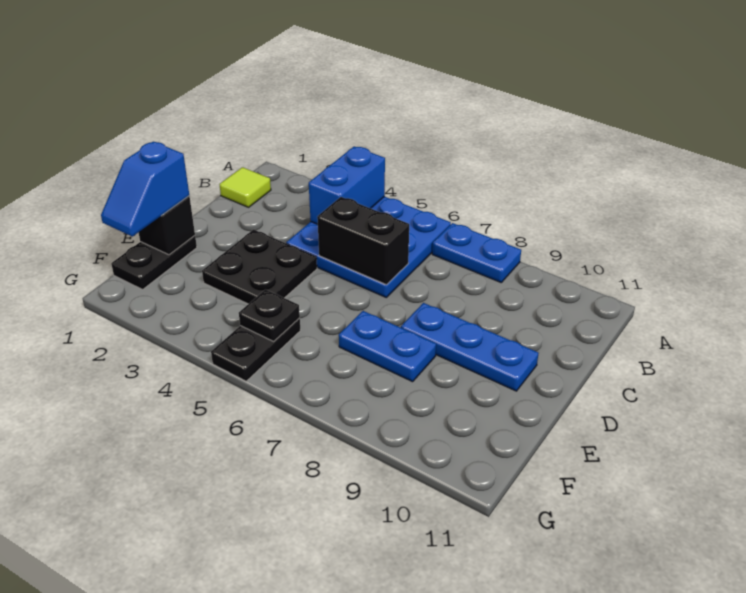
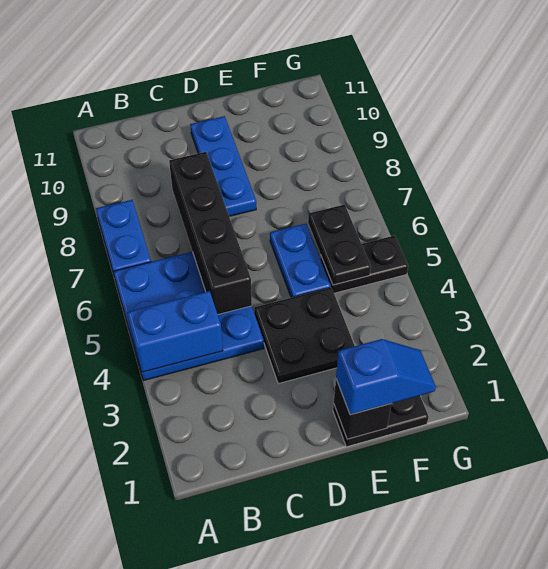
lime tile B1 level 1 -> none
black brick C5:C6 level 2 -> black brick C5:C8 level 2
blue plate E7:E8 level 1 -> blue plate E5:E6 level 1
black plate F5 level 2 -> black plate F5:F6 level 2

